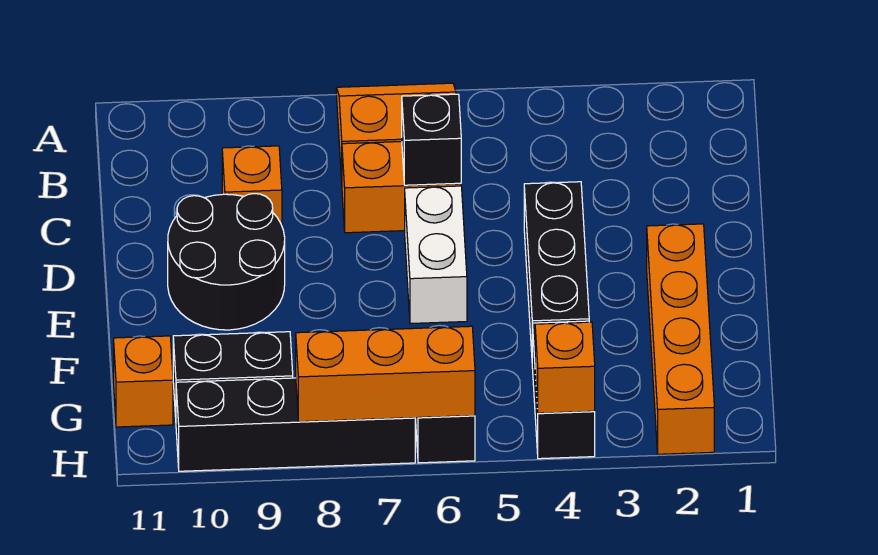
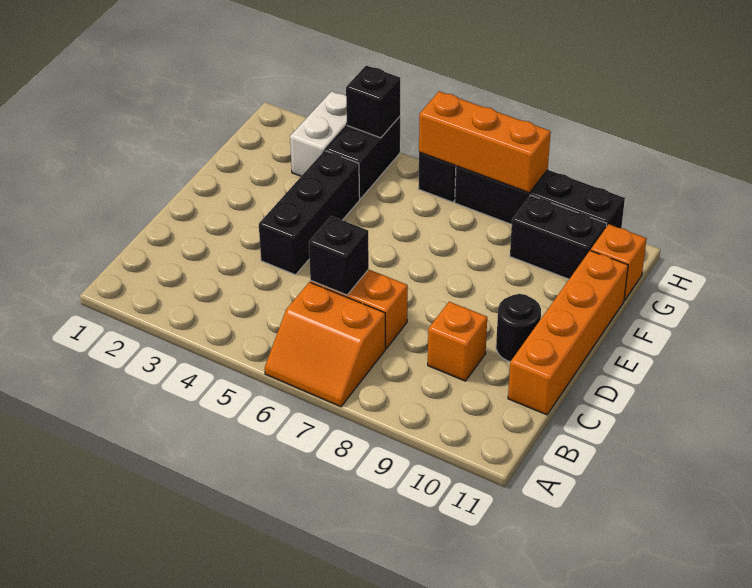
white brick D6:E6 level 1 -> white brick G3:H3 level 1
black round brick D9:E10 level 1 -> black round brick D10 level 1
orange brick E2:H2 level 1 -> orange brick C11:F11 level 1
orange brick H4 level 2 -> black brick H4 level 2

